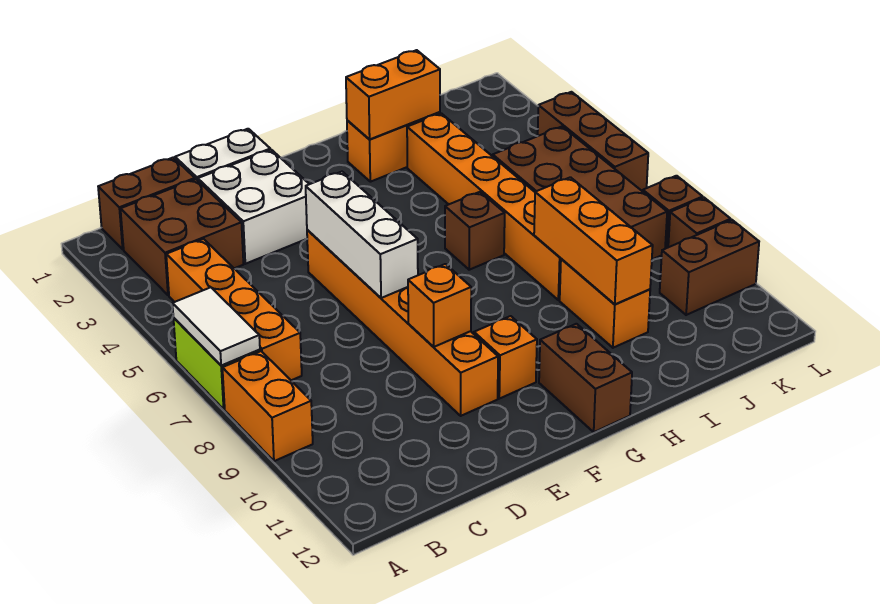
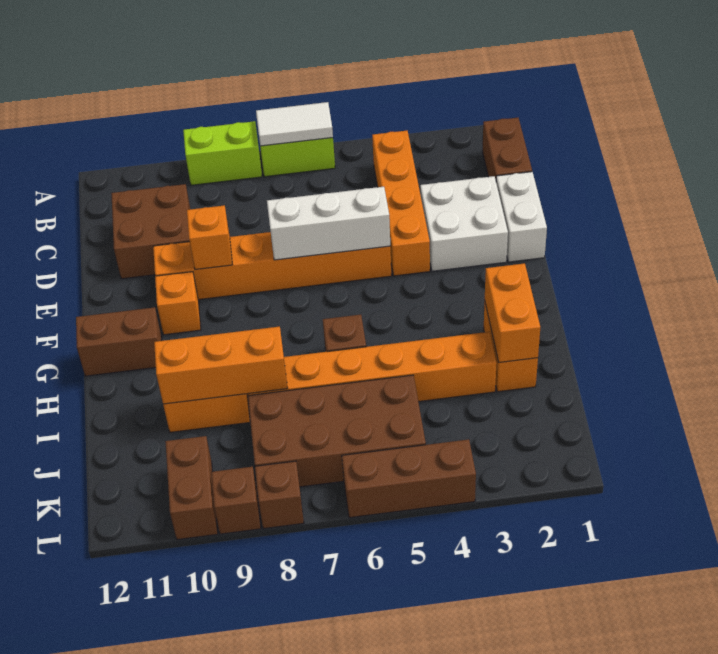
orange brick A8:A9 level 1 -> lime brick A8:A9 level 1
brown brick B2:C3 level 1 -> brown brick C10:D11 level 1
orange brick B4:B7 level 1 -> orange brick B4:E4 level 1

